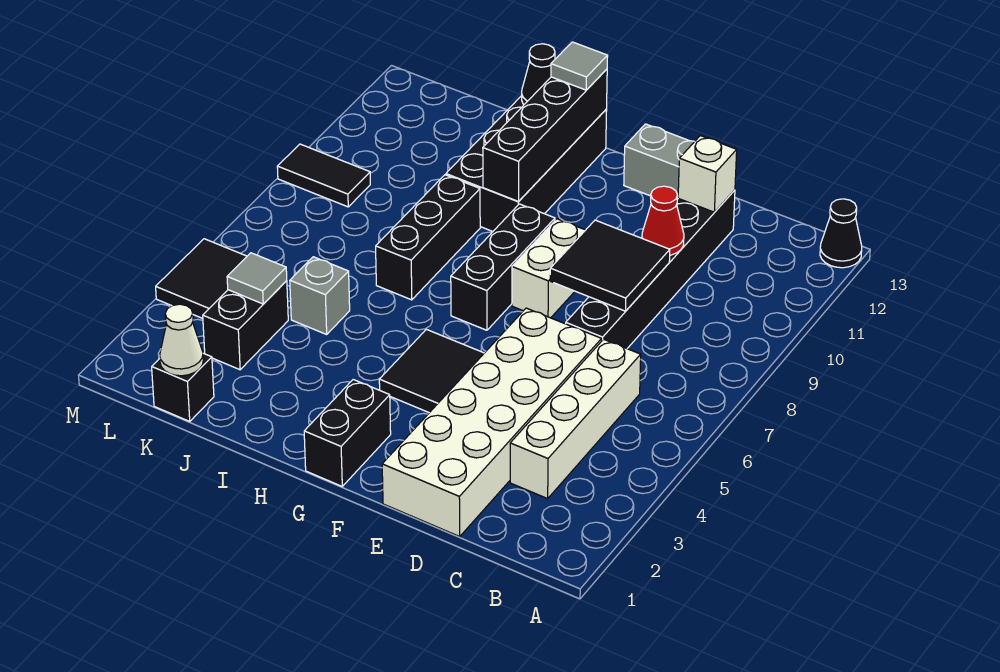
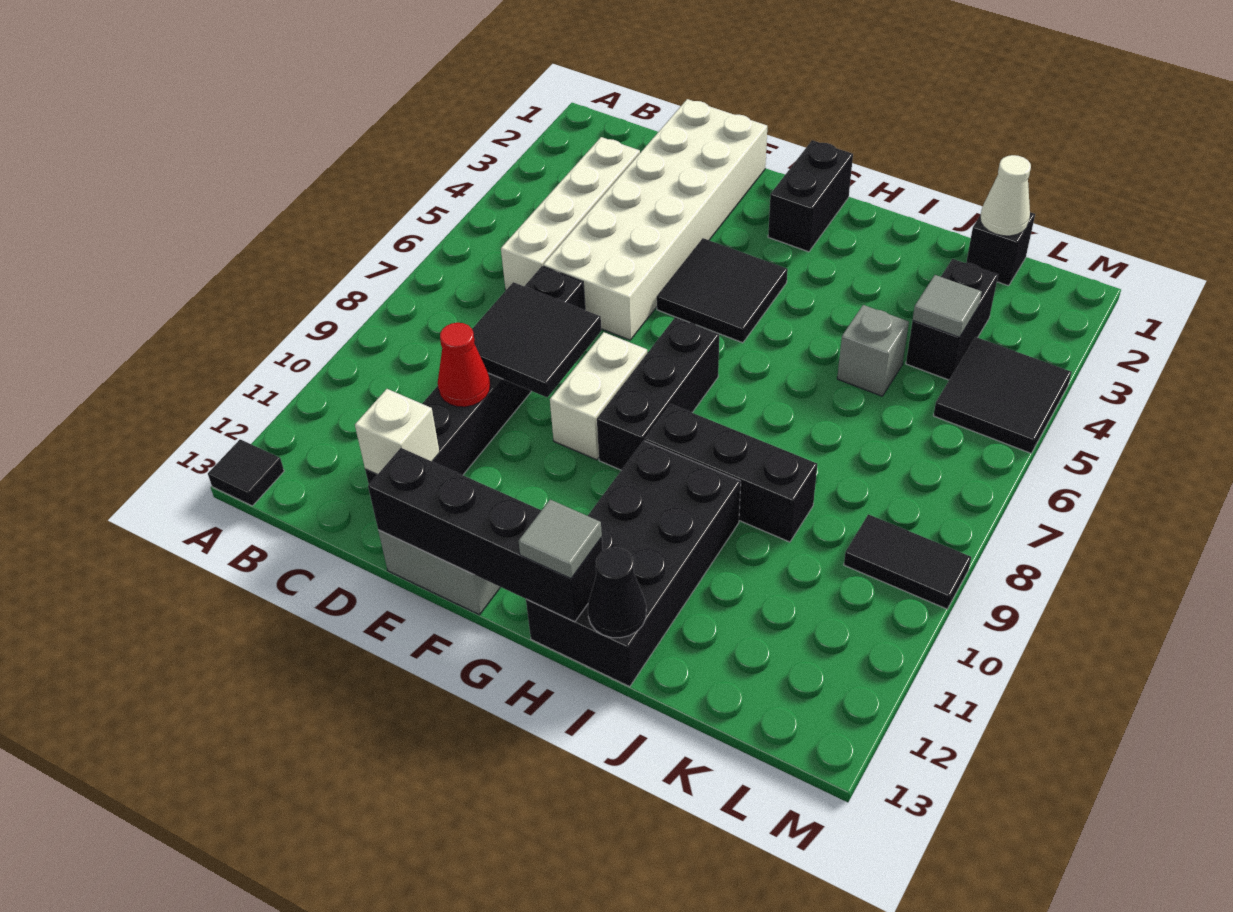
black cone A13 level 1 -> black tile A13 level 1
black brick H10:H13 level 2 -> black brick E13:H13 level 2
black brick I7:I9 level 1 -> black brick H9:J9 level 1

